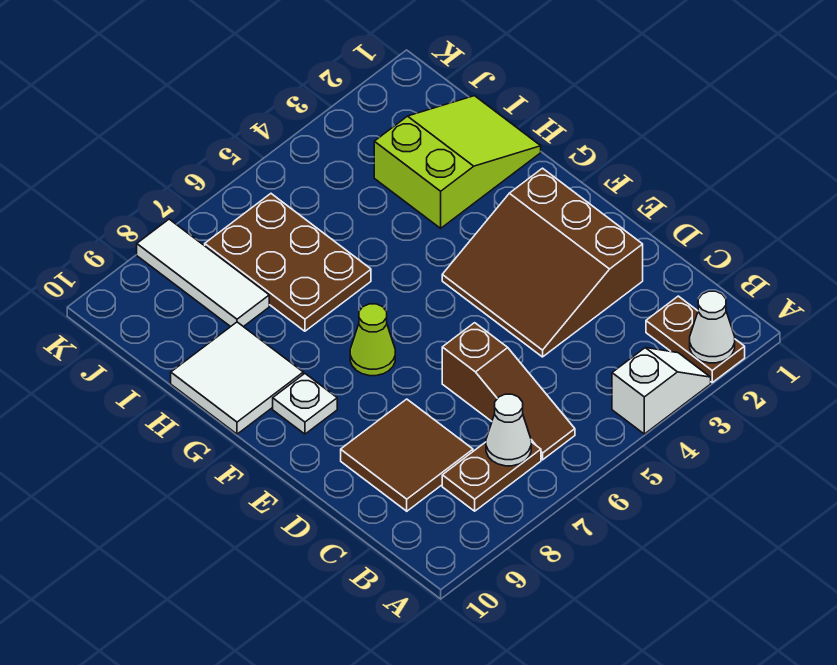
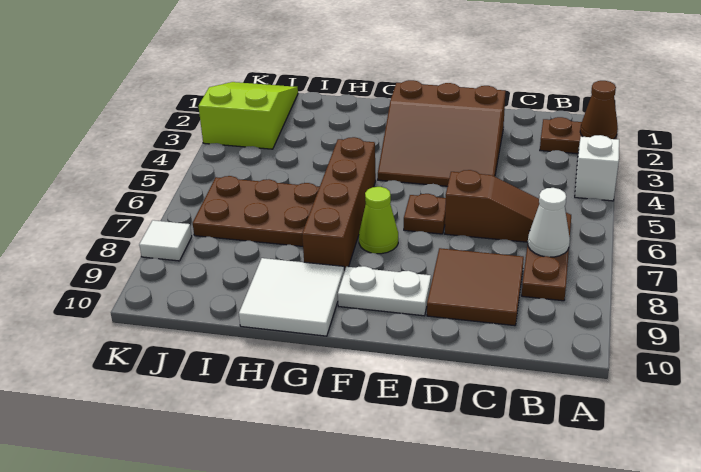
white cone A2 level 2 -> brown cone A2 level 2
none -> brown plate E6 level 1
white plate F9 level 1 -> white plate E9:F9 level 1
none -> brown brick G5:G8 level 1
lime slope H1:I3 level 1 top 3 -> lime slope J1:K3 level 1 top 3
white tile I8:K8 level 1 -> white tile K8 level 1

